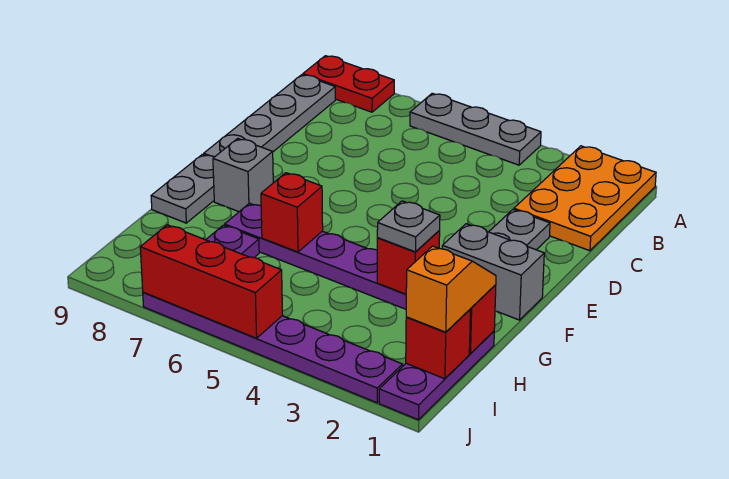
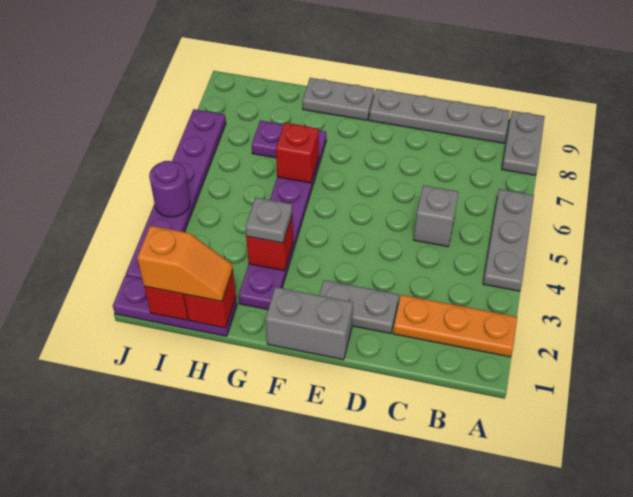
orange plate A1:C2 level 1 -> orange plate A2:C2 level 1
red plate A8:A9 level 1 -> grey plate A8:A9 level 1
grey brick F1:F2 level 1 -> grey brick E1:F1 level 1
grey brick F8 level 1 -> grey brick C5 level 1
none -> purple round brick J4 level 2
red brick J5:J7 level 2 -> none

